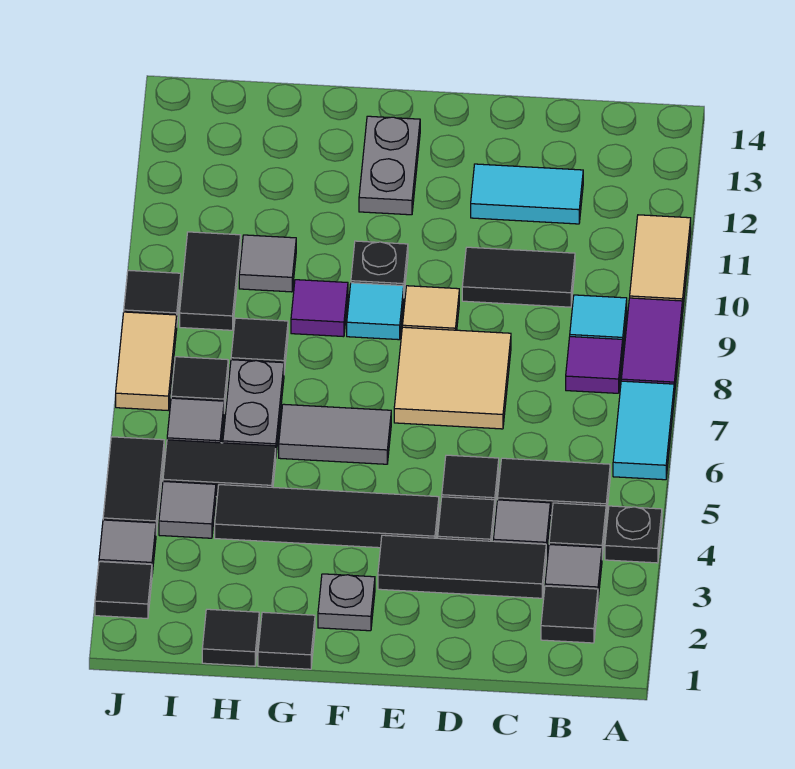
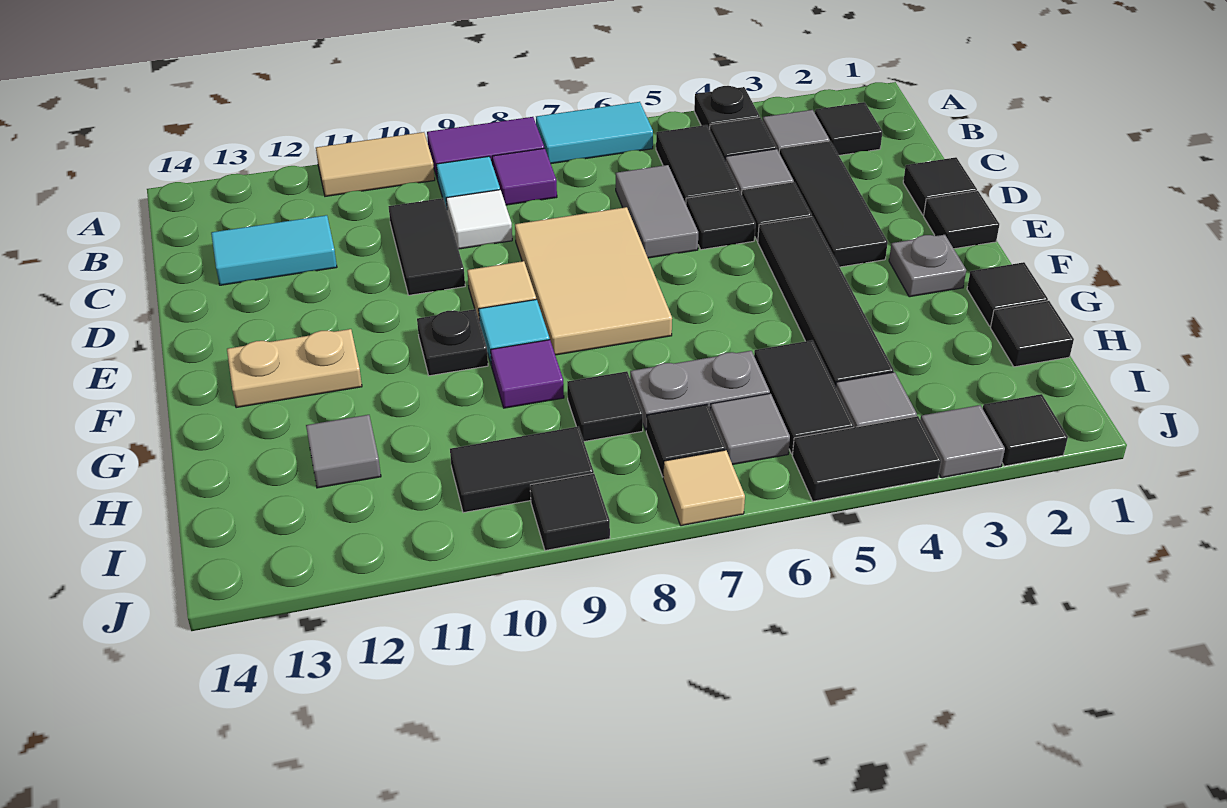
none -> white tile C9 level 1
cyan tile C12:D12 level 1 -> cyan tile C12:C13 level 1
none -> black tile D1 level 1
tan tile D7:E8 level 1 -> tan tile D7:F8 level 1
none -> black tile E1 level 1
grey tile F6:G6 level 1 -> grey tile C6:D6 level 1
grey plate F12:F13 level 1 -> tan plate F12:F13 level 1
grey tile H10 level 1 -> grey tile H12 level 1
tan tile J7:J8 level 1 -> tan tile J7 level 1

